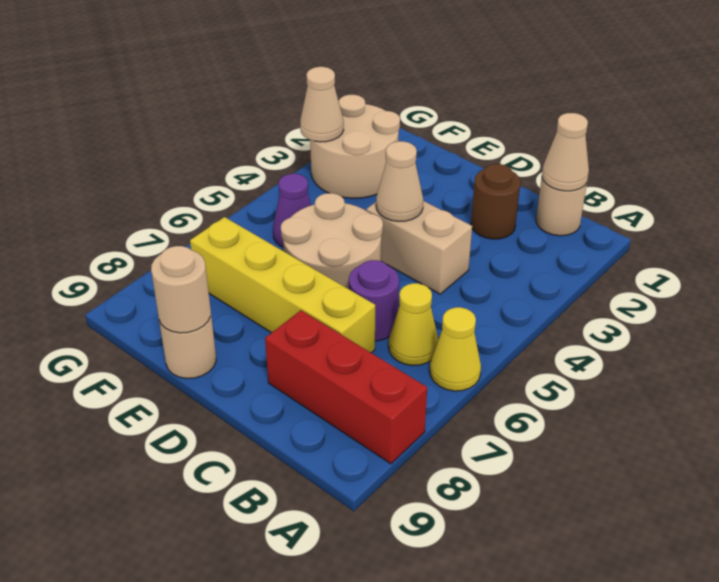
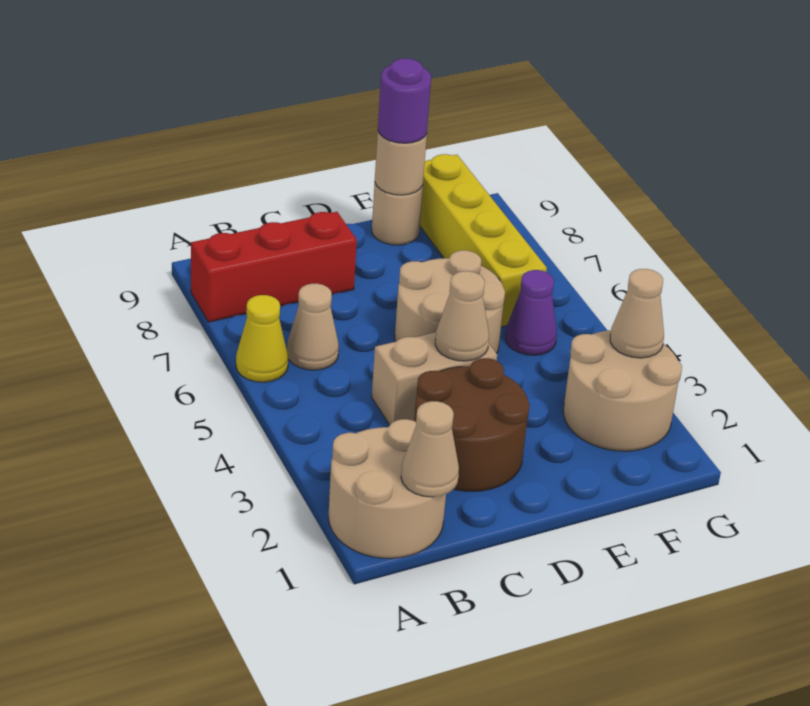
tan round brick B1 level 1 -> tan round brick A1:B2 level 1
yellow cone B6 level 1 -> tan cone B6 level 1
brown round brick C2 level 1 -> brown round brick C2:D3 level 1
purple round brick C6 level 1 -> purple round brick E9 level 3
yellow brick C7:F7 level 1 -> yellow brick F6:F9 level 1

